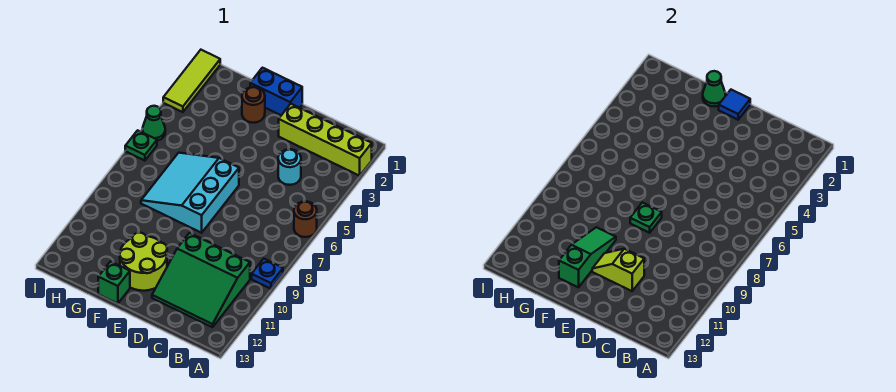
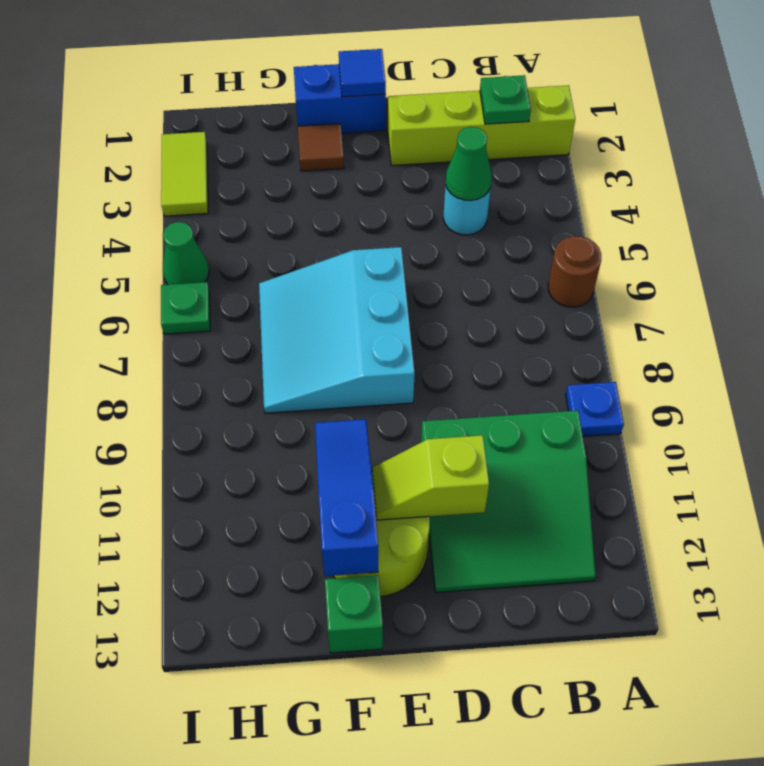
green plate E8 level 2 -> green plate B2 level 2
green cone F1 level 2 -> green cone C4 level 2
brown round brick F2 level 1 -> brown tile F2 level 1
green slope F10:F12 level 2 top 12 -> blue slope F10:F12 level 2 top 12
lime tile I1:I3 level 1 -> lime tile I2:I3 level 1

